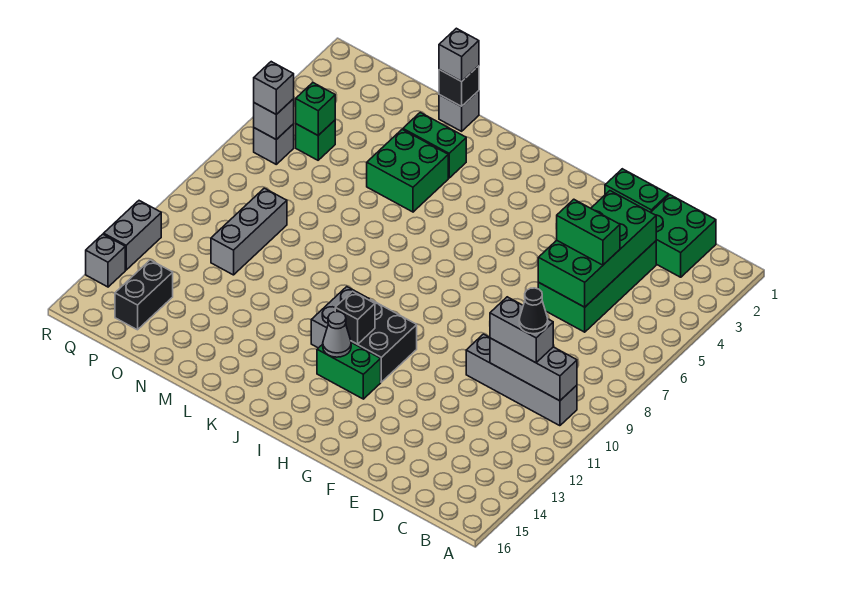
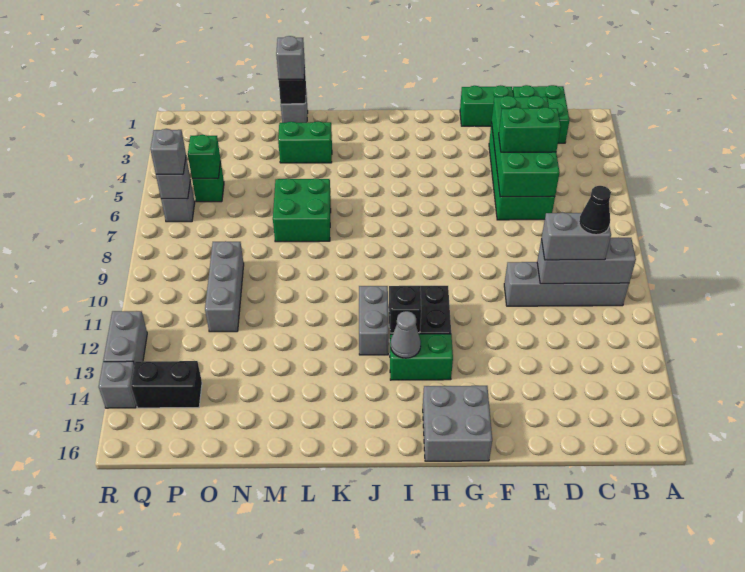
none -> grey brick G15:H16 level 1
green brick L4:M5 level 1 -> green brick L6:M7 level 1
black brick P14:P15 level 1 -> black brick P14:Q14 level 1

